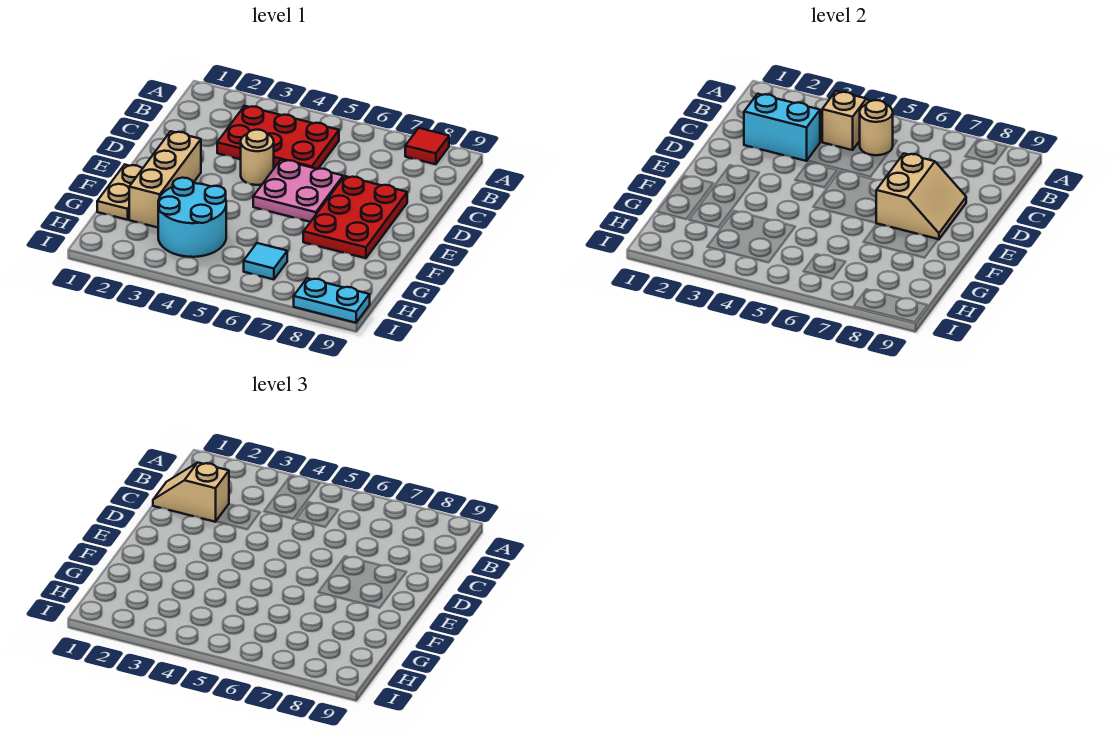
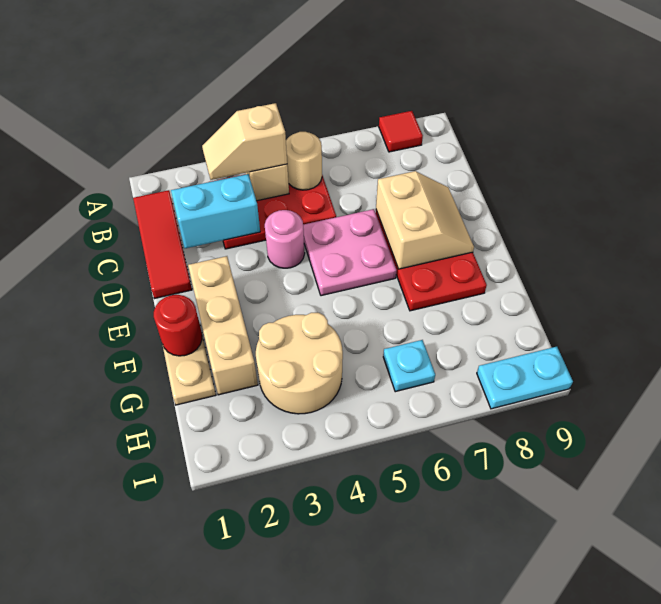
none -> red tile B1:D1 level 1
tan slope C1:C2 level 3 top 2 -> tan slope B3:B4 level 3 top 4
tan round brick D4 level 1 -> pink round brick D4 level 1
none -> red round brick F1 level 2
cyan round brick G3:H4 level 1 -> tan round brick G3:H4 level 1
cyan tile H6 level 1 -> cyan plate H6 level 1

